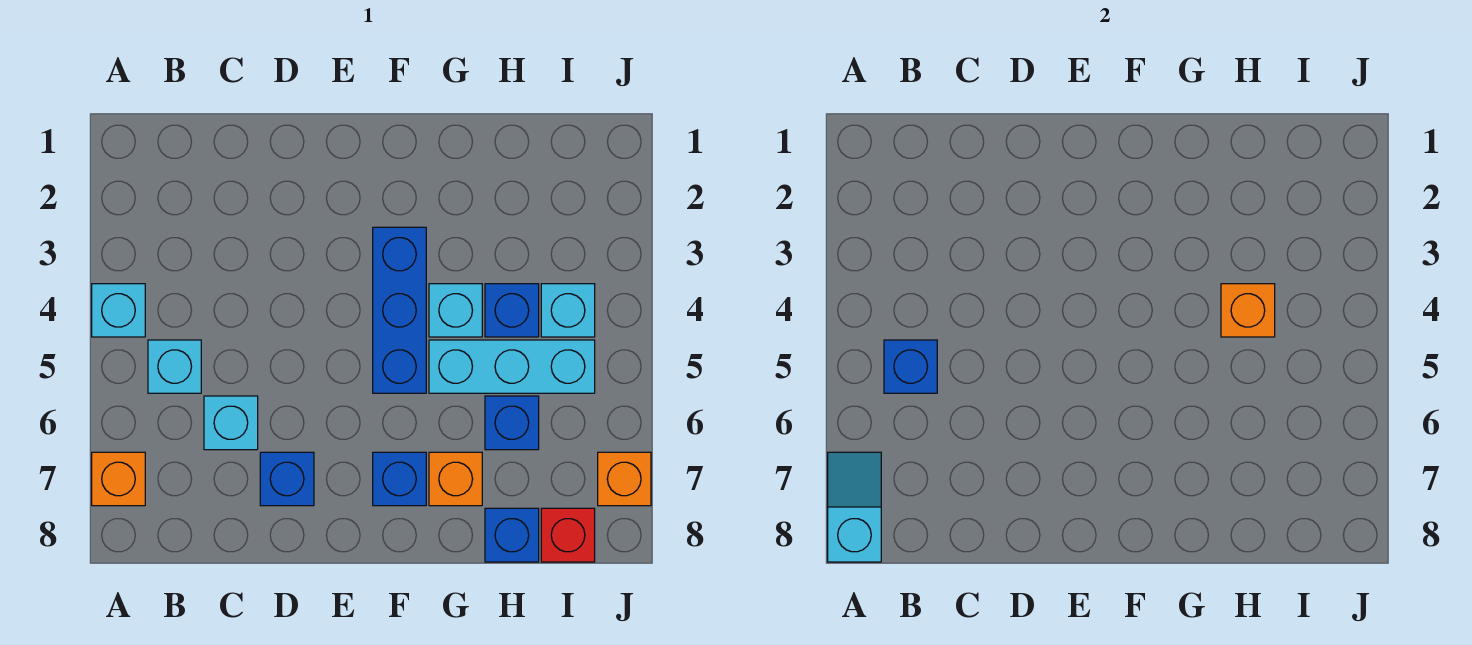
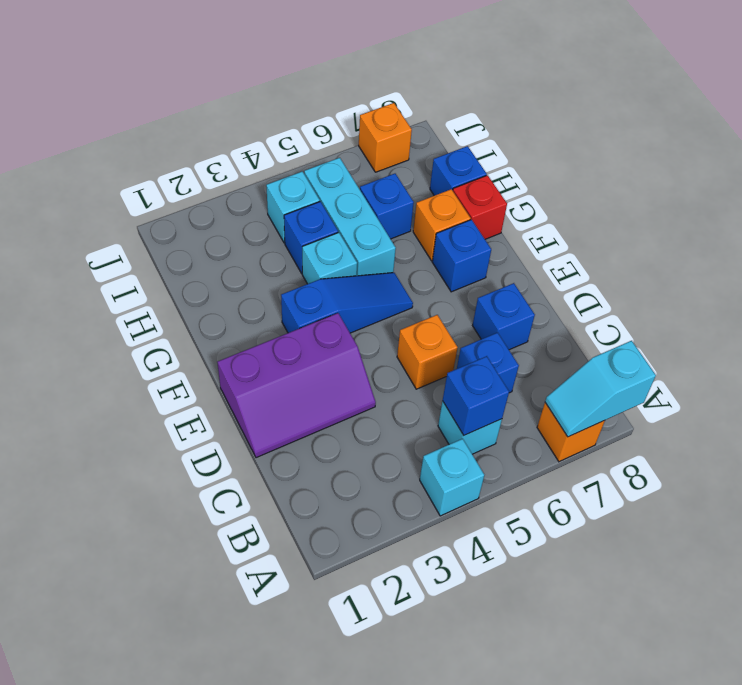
cyan brick C6 level 1 -> blue brick C6 level 1
none -> purple slope D1:E3 level 1 top E
blue brick F3:F5 level 1 -> blue slope F3:F5 level 1 top 3
orange brick H4 level 2 -> orange brick D5 level 1
red brick I8 level 1 -> red brick G8 level 1

